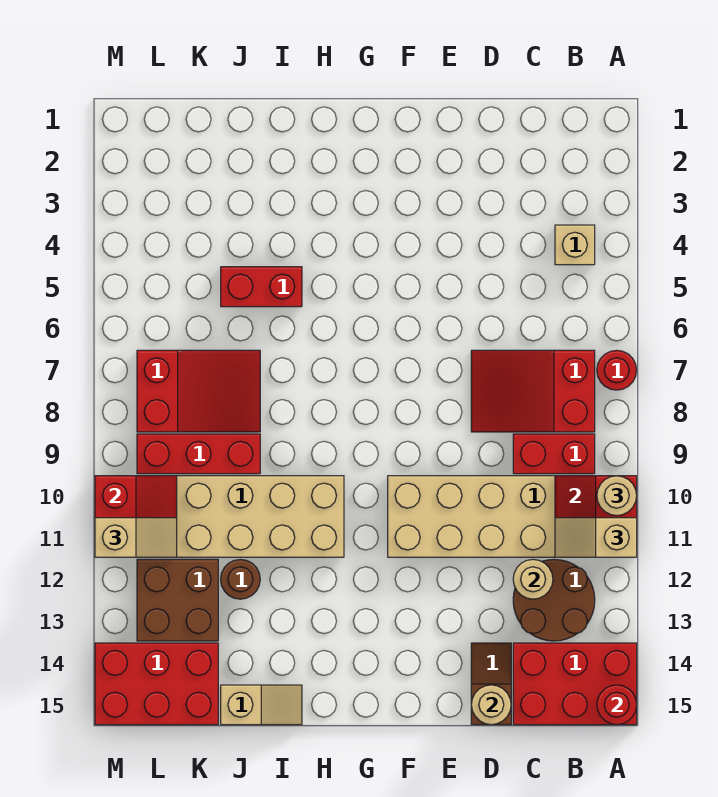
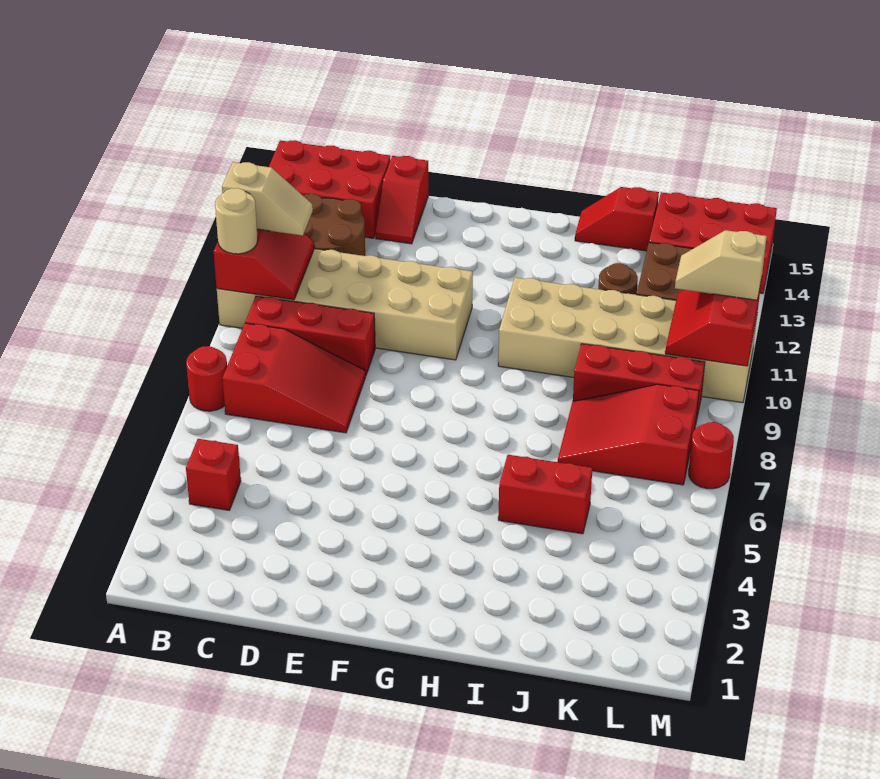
red round brick A15 level 2 -> red round brick M7 level 1
tan brick B4 level 1 -> red brick B4 level 1
red brick B9:C9 level 1 -> red brick B9:D9 level 1
tan round brick C12 level 2 -> none
brown slope D14:D15 level 1 top 15 -> red slope D14:D15 level 1 top 15
tan round brick D15 level 2 -> none
tan slope I15:J15 level 1 top J -> red slope I15:J15 level 1 top J

